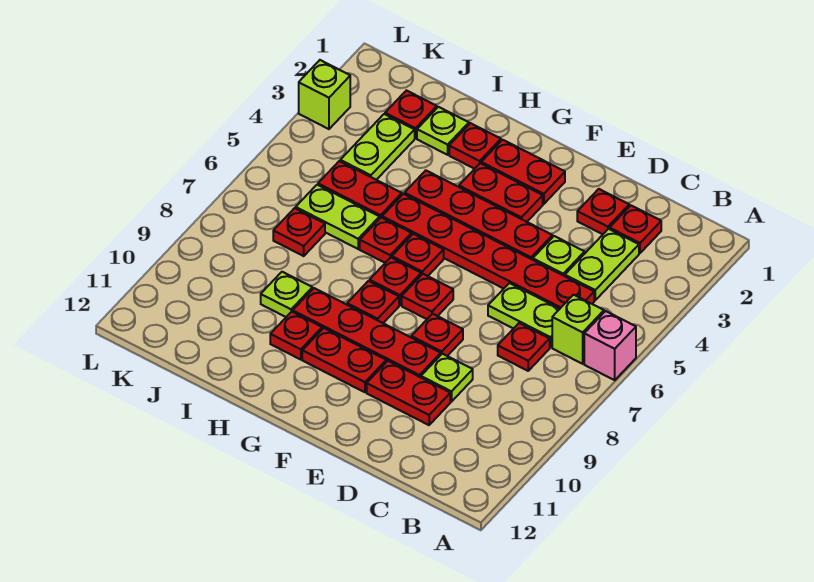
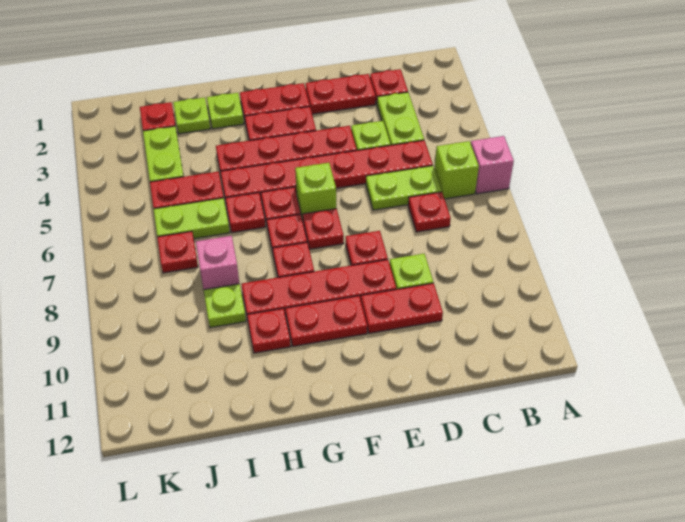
red plate D2 level 1 -> red plate D2:E2 level 1
red plate H2 level 1 -> lime plate H2 level 1
none -> pink brick I8 level 1
lime brick L3 level 1 -> lime brick F6 level 1

